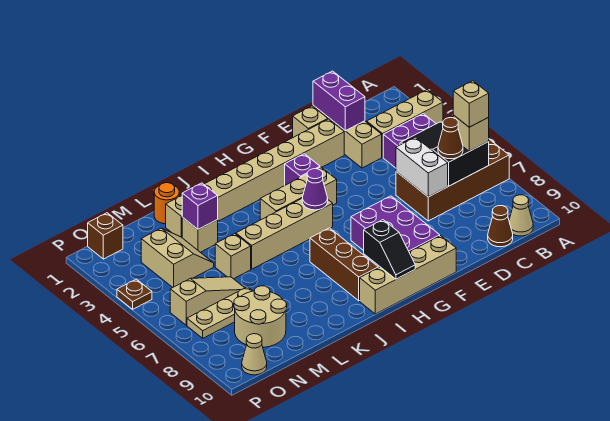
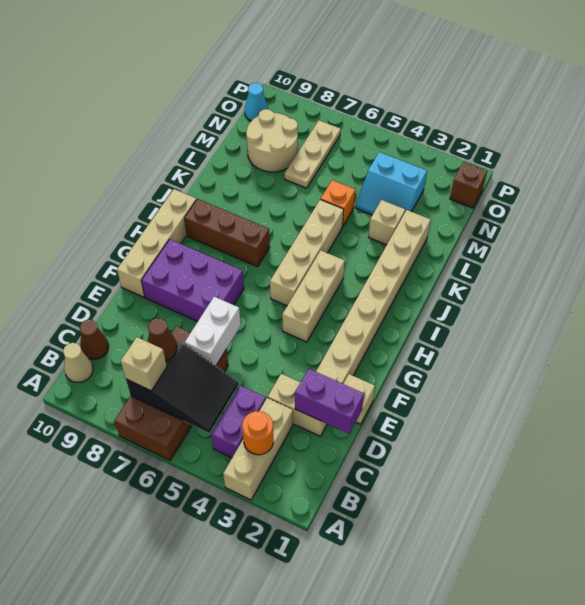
tan brick B7 level 4 -> none
white brick D6:D7 level 2 -> white brick D6:E6 level 2
purple brick G3 level 1 -> none
purple cone H5 level 2 -> none
black slope H9:H10 level 2 top 9 -> none
orange round brick L1 level 1 -> orange round brick B3 level 2
purple brick L3 level 2 -> none
tan brick L5 level 1 -> orange brick L5 level 1
tan slope M3:N4 level 1 top N -> cyan slope M3:N4 level 1 top N
tan slope M6:O6 level 1 top O -> none
tan cone O10 level 1 -> cyan cone O10 level 1
brown plate P4 level 1 -> none

